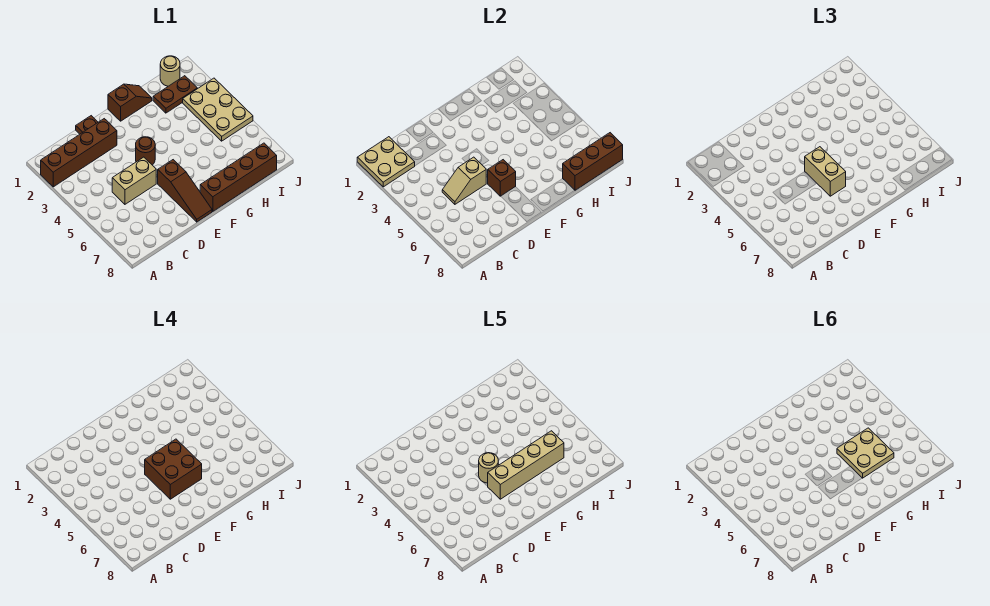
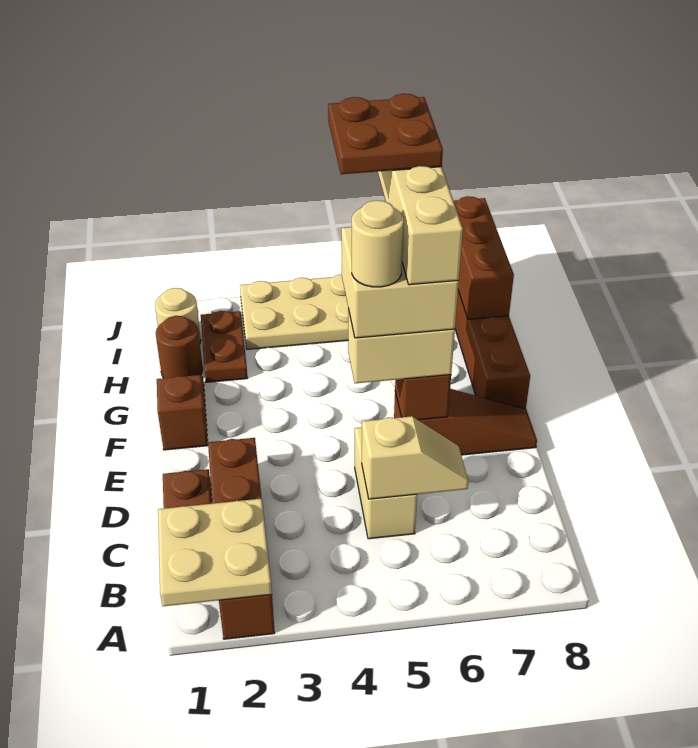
tan slope C5:D5 level 2 top D -> tan slope C5:C6 level 2 top 5
brown round brick E4 level 1 -> brown round brick H1 level 1
brown brick E5:F6 level 4 -> tan brick E5:F6 level 4
tan plate G5:H6 level 6 -> brown plate G5:H6 level 6

